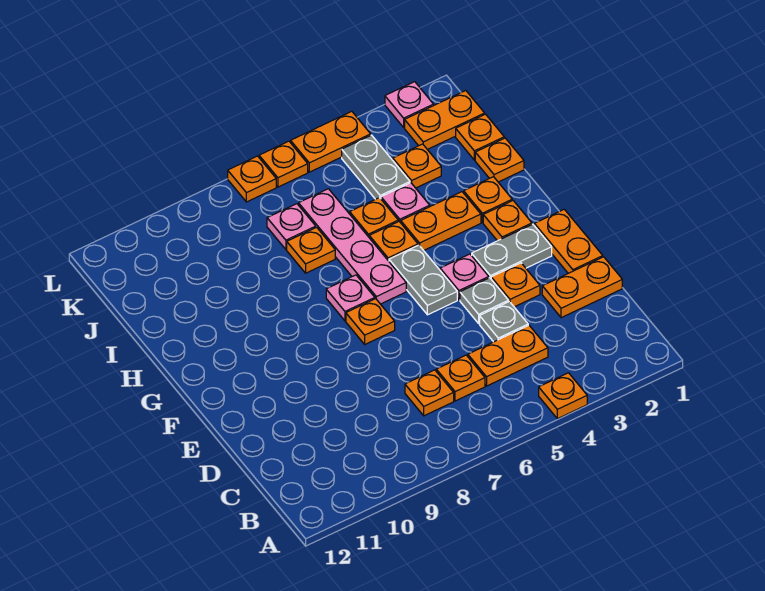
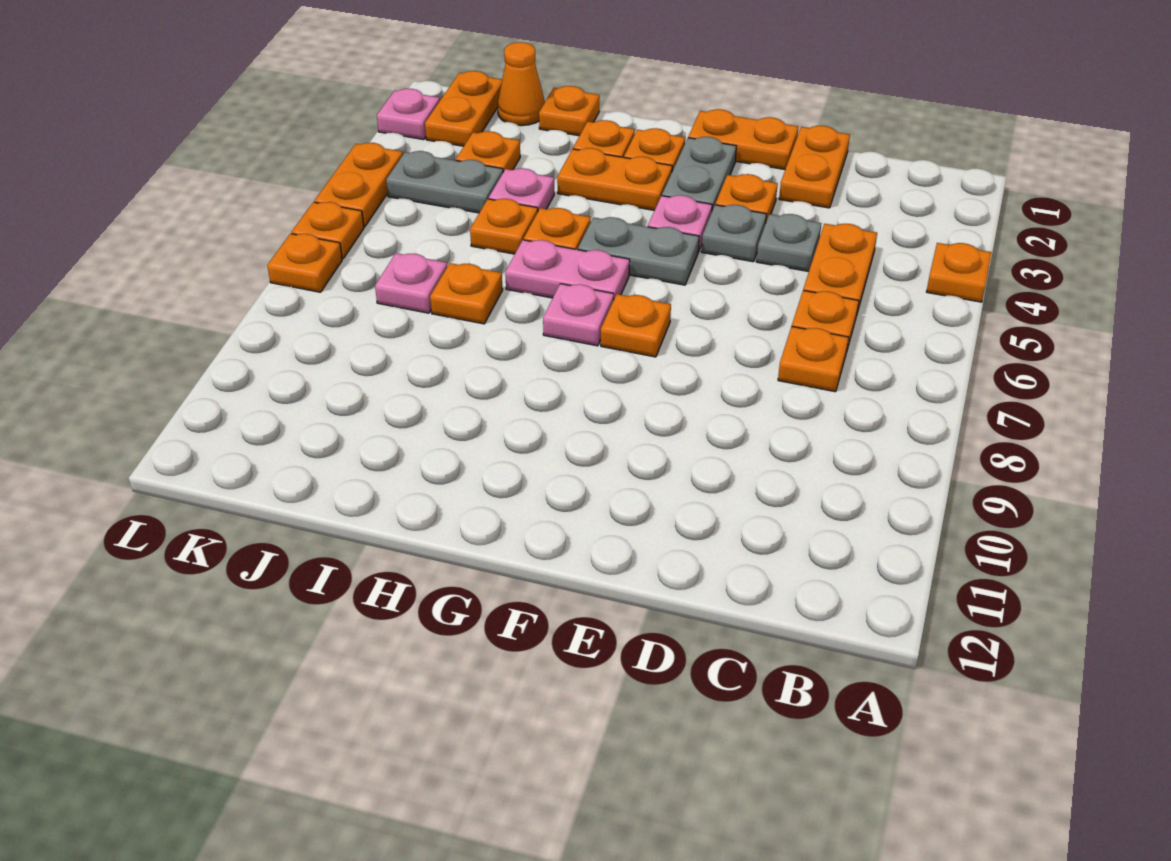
pink plate G6:J6 level 1 -> pink plate G6:H6 level 1
orange plate H3:H4 level 1 -> orange plate G3:H3 level 1
orange plate J1 level 1 -> orange cone J1 level 1

